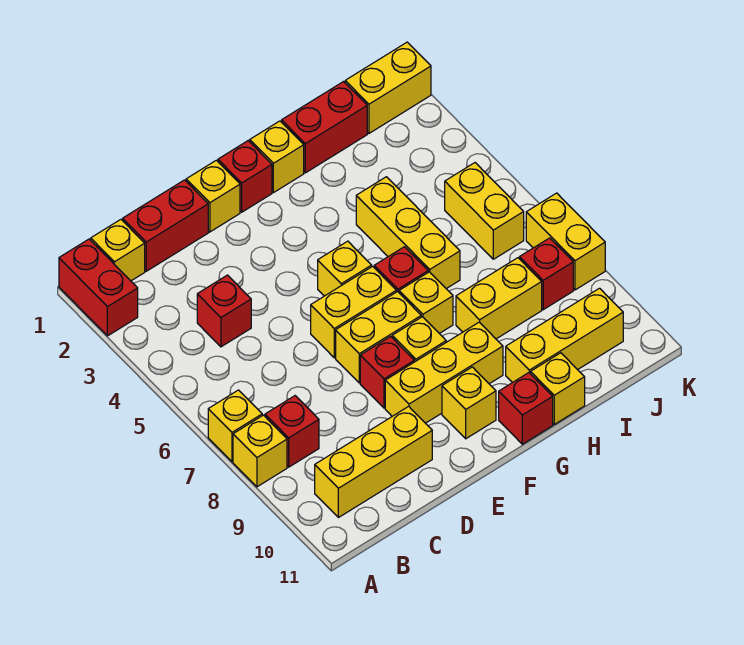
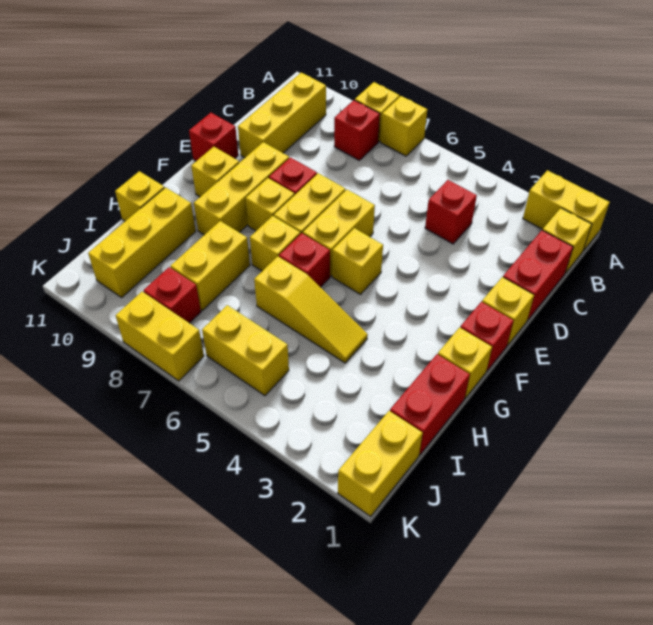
red brick A1:A2 level 1 -> yellow brick A1:A2 level 1
red brick G11 level 1 -> red brick E11 level 1
yellow brick H4:H6 level 1 -> yellow slope H4:H6 level 1 top 6

